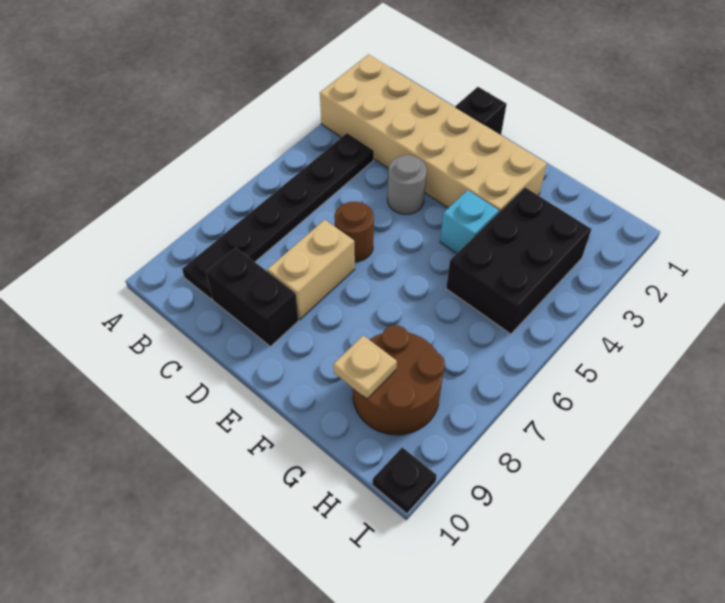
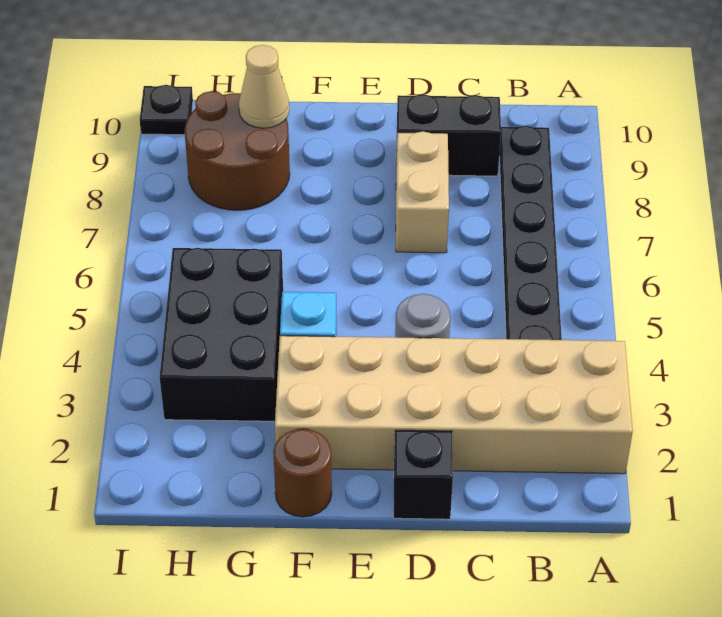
brown round brick D6 level 1 -> brown round brick F1 level 1
tan plate G9 level 2 -> tan cone G9 level 2

